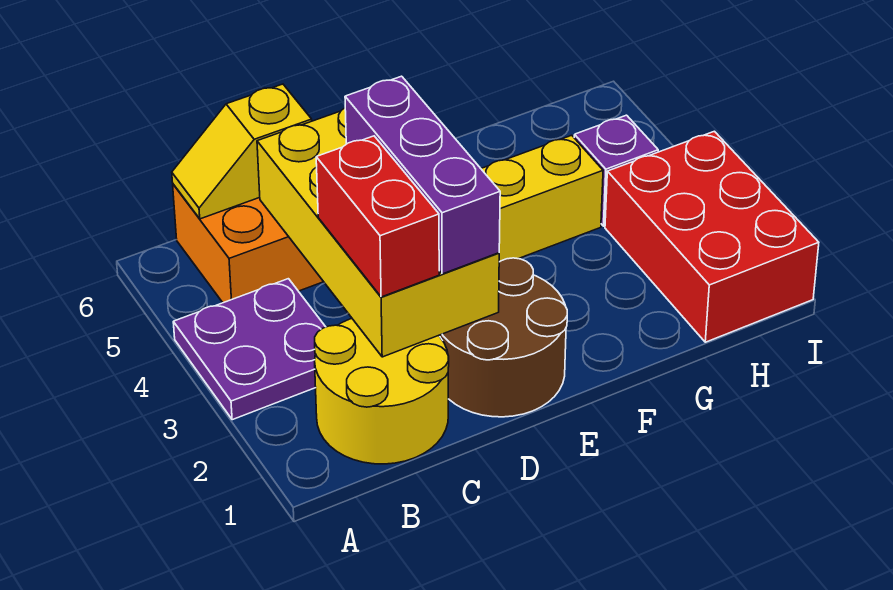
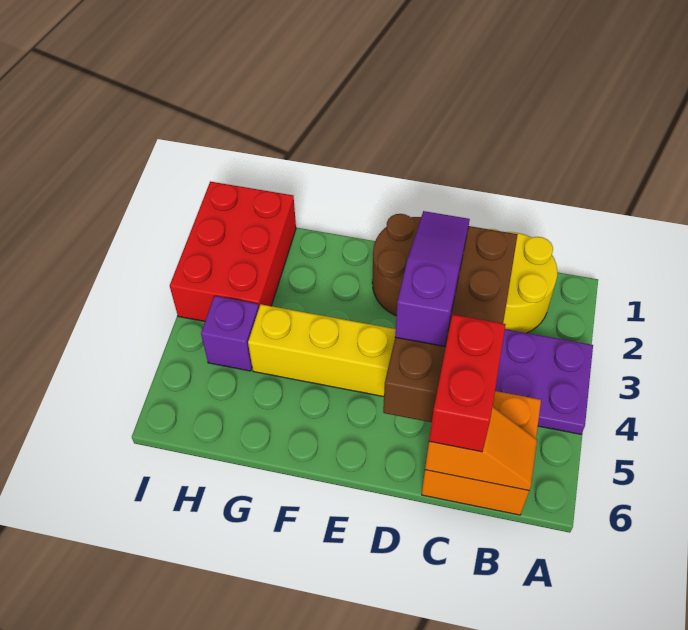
yellow slope B6:C6 level 2 top C -> orange slope B6:C6 level 2 top C
yellow brick C2:D5 level 2 -> brown brick C2:D5 level 2
red brick C2:C3 level 3 -> red brick C5:C6 level 3
purple brick D2:D4 level 3 -> purple slope D2:D4 level 3 top 4

